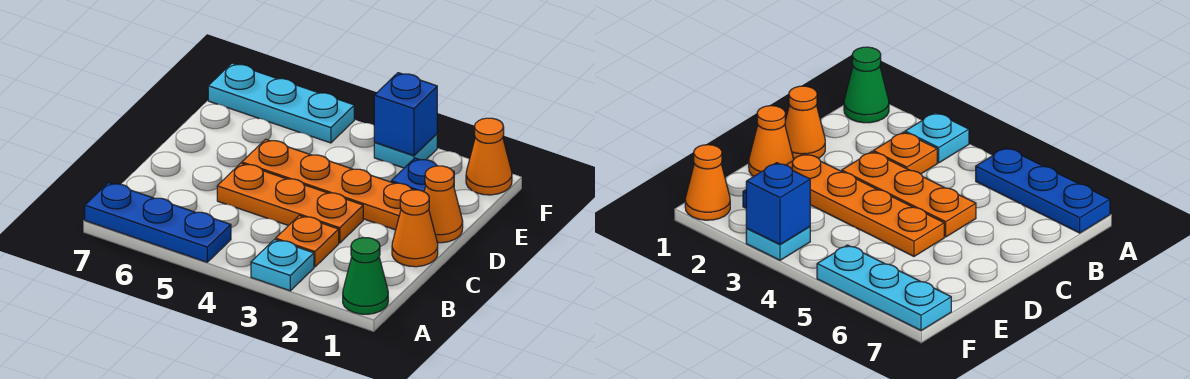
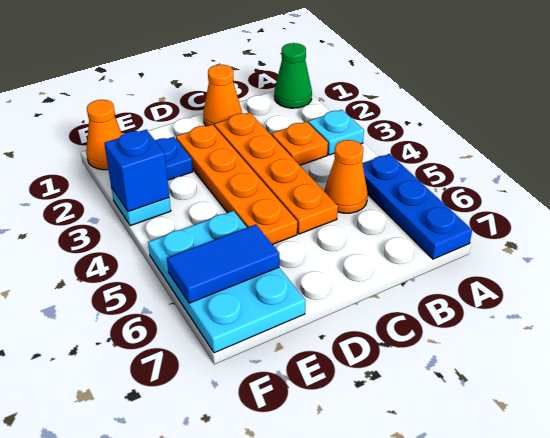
orange plate C3:C5 level 1 -> orange plate C2:C5 level 1
orange cone D1 level 1 -> orange cone B5 level 1
none -> blue tile E6:F6 level 2
cyan plate F5:F7 level 1 -> cyan plate E5:F7 level 1

